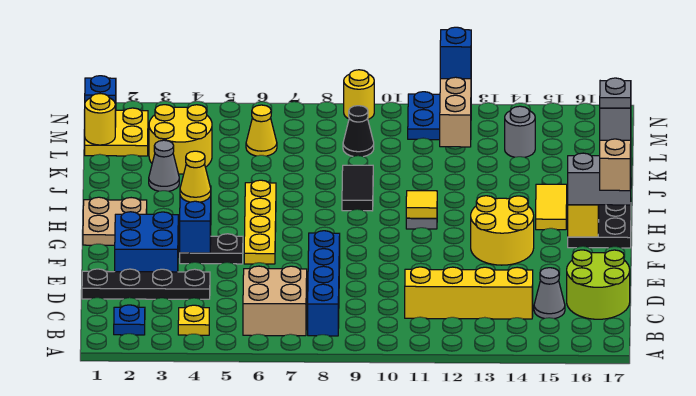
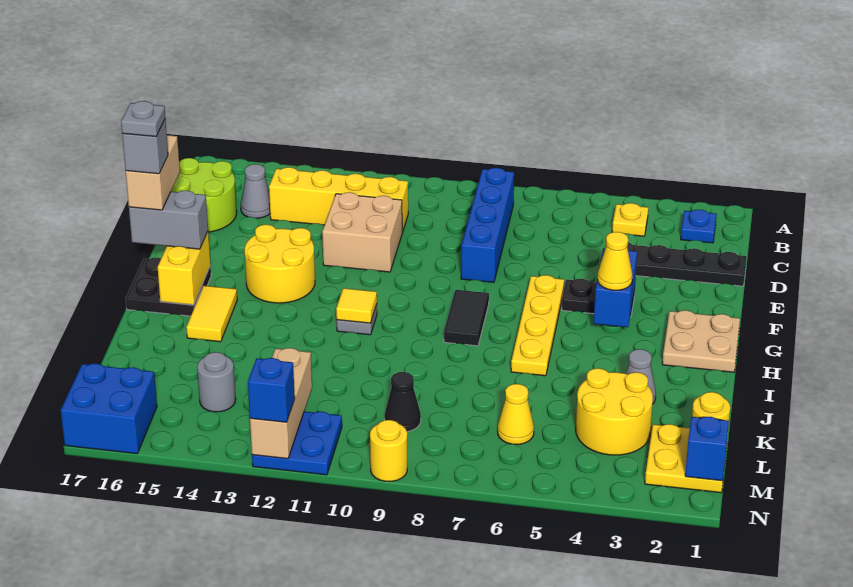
tan brick B6:C7 level 1 -> tan brick D11:E12 level 1
blue brick E2:F3 level 1 -> blue brick M16:N17 level 1
black tile I9:J9 level 1 -> black tile G8:H8 level 1

